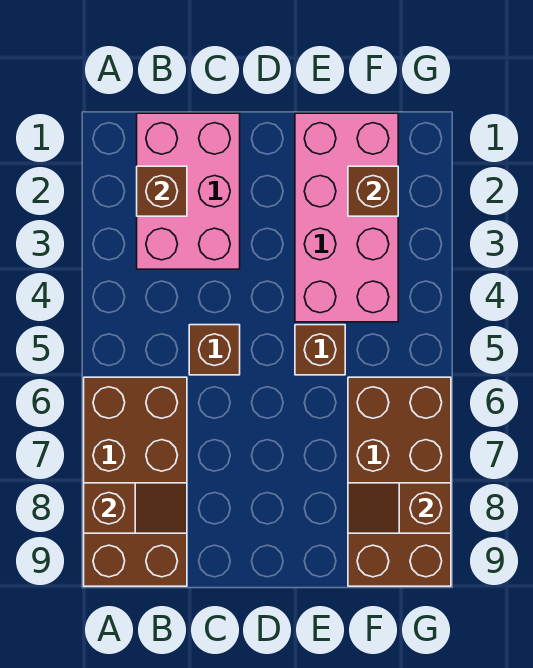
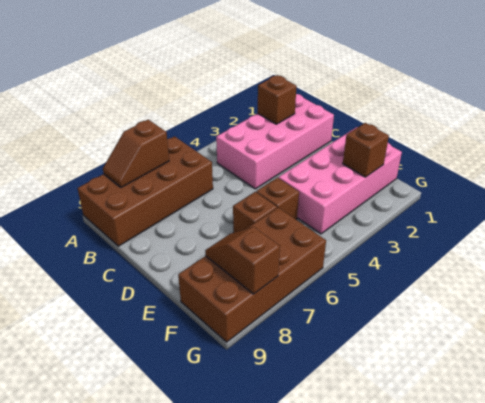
brown slope A8:B8 level 2 top A -> brown slope A7:A8 level 2 top 7
pink brick B1:C3 level 1 -> pink brick B1:C4 level 1
brown brick C5 level 1 -> brown brick E6 level 1

